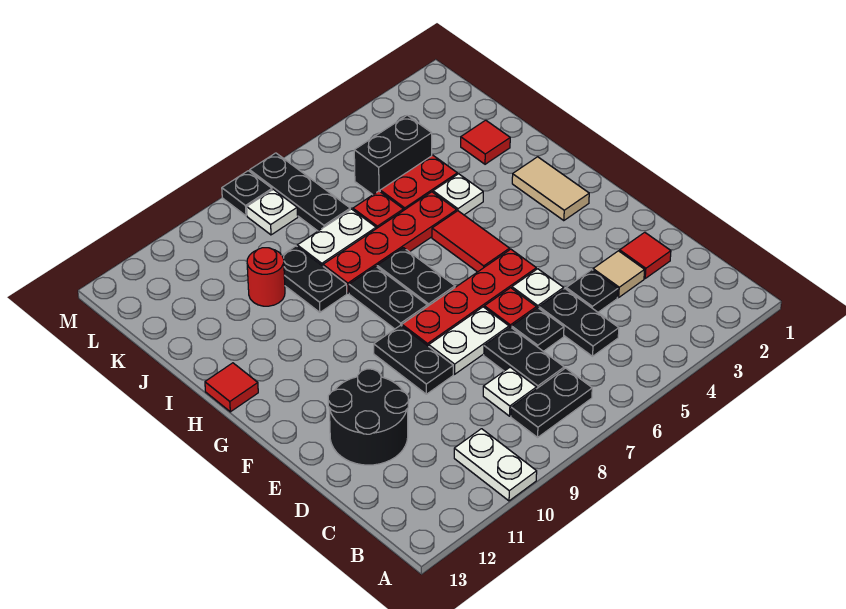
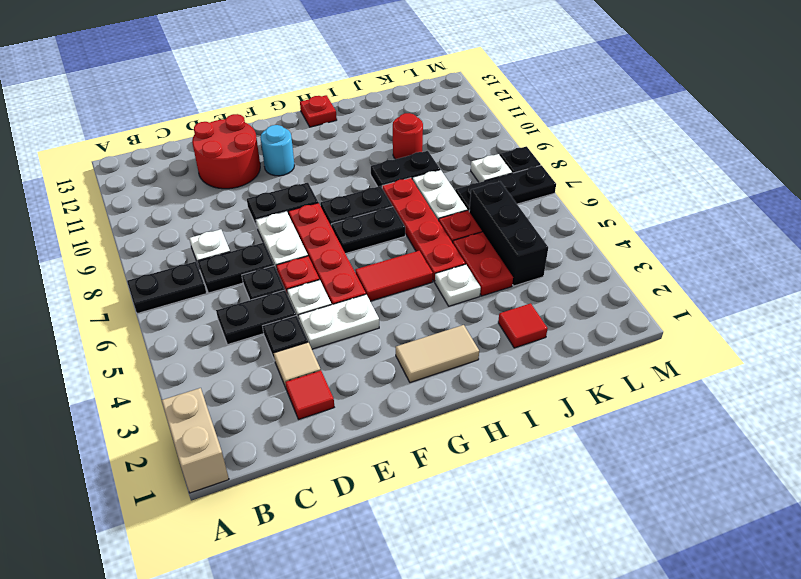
none -> tan brick A1:A2 level 1
white plate A10:B10 level 1 -> white plate E4:F4 level 1
black plate B7:B8 level 1 -> black plate A7:B7 level 1
black round brick D11:E12 level 1 -> red round brick D11:E12 level 1
none -> cyan round brick F11 level 1
red tile H13 level 1 -> red plate H13 level 1
black brick K4:K5 level 1 -> black brick K4:K6 level 1

